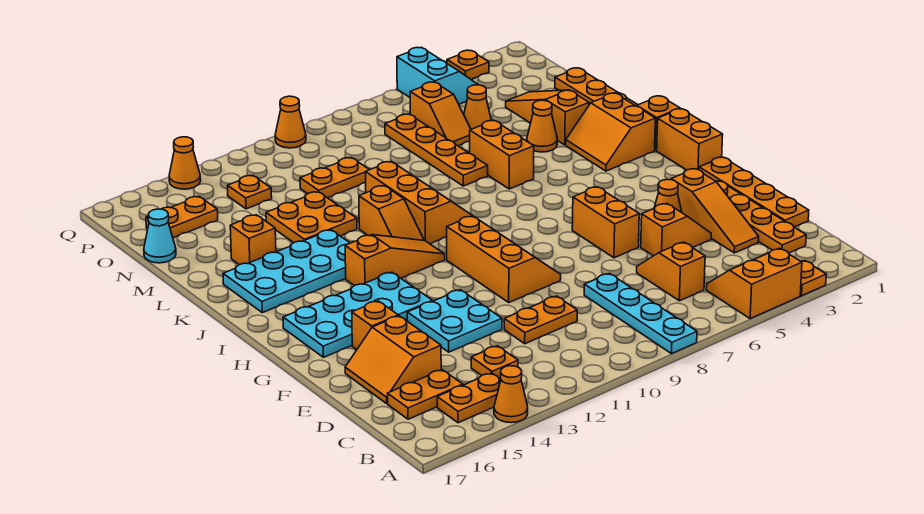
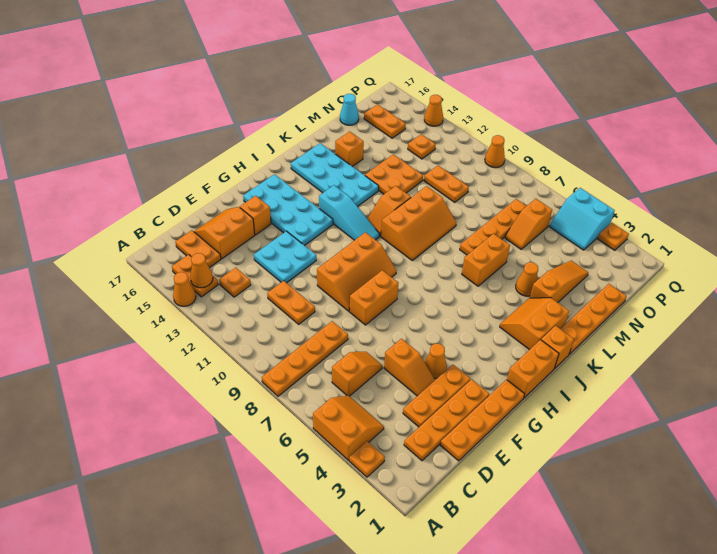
cyan plate A8:D8 level 1 -> orange plate A8:D8 level 1
orange slope D3:F3 level 1 top F -> orange plate D3:F3 level 1
orange brick F6:G6 level 1 -> orange brick F8:G8 level 1
orange slope I11:I13 level 1 top 13 -> cyan slope I11:I13 level 1 top 13
orange cone N5 level 1 -> orange cone B14 level 2
cyan slope P4:Q5 level 1 top 5 -> cyan slope P4:Q5 level 1 top Q

